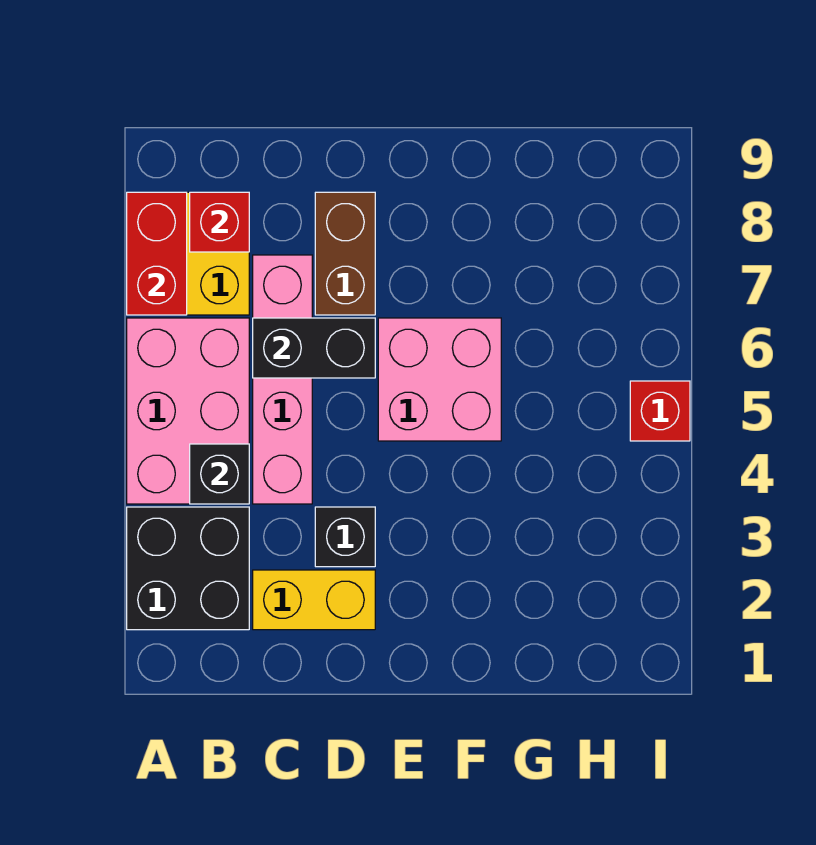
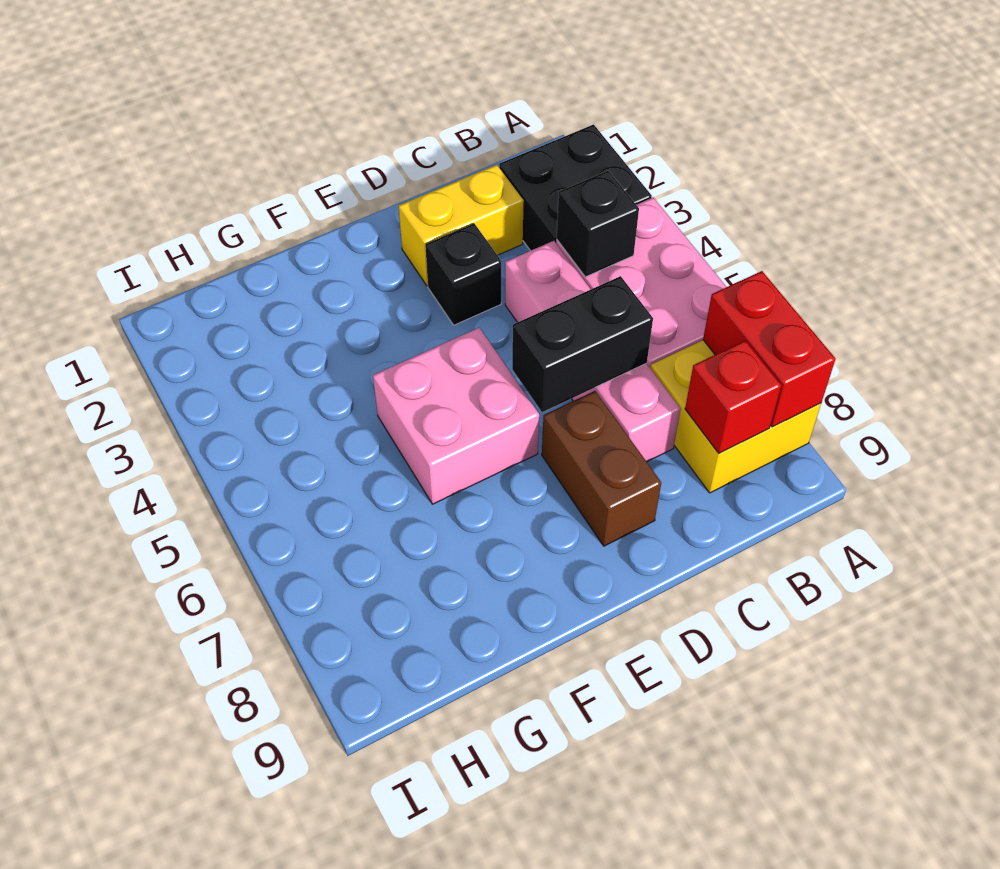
red brick I5 level 1 -> none

